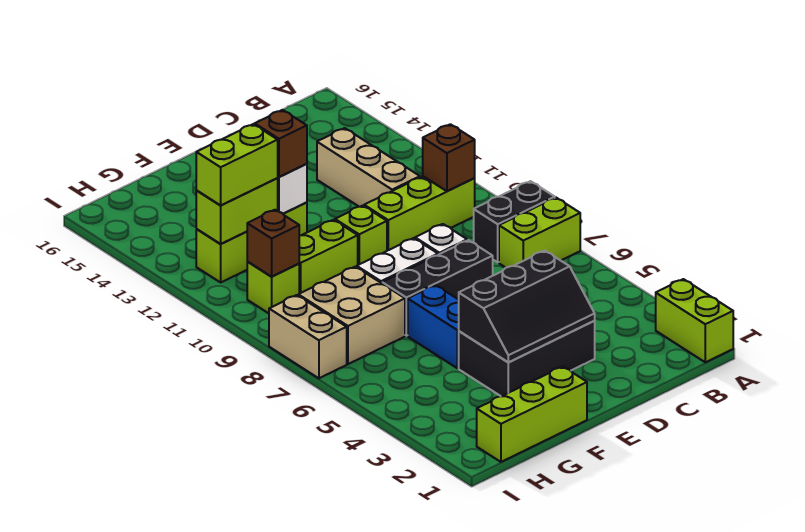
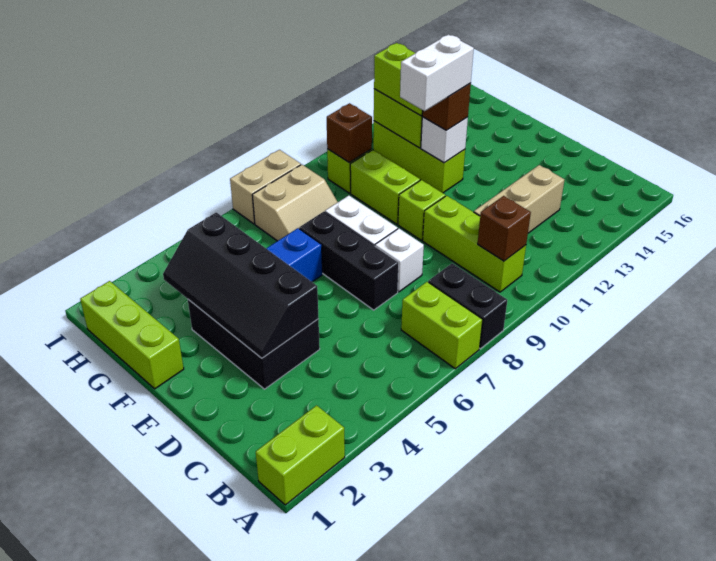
black slope D3:F4 level 2 top 4 -> black slope D3:G4 level 2 top 4
none -> white brick F11:F12 level 4
tan brick G7:H8 level 1 -> tan slope G7:H8 level 1 top H

